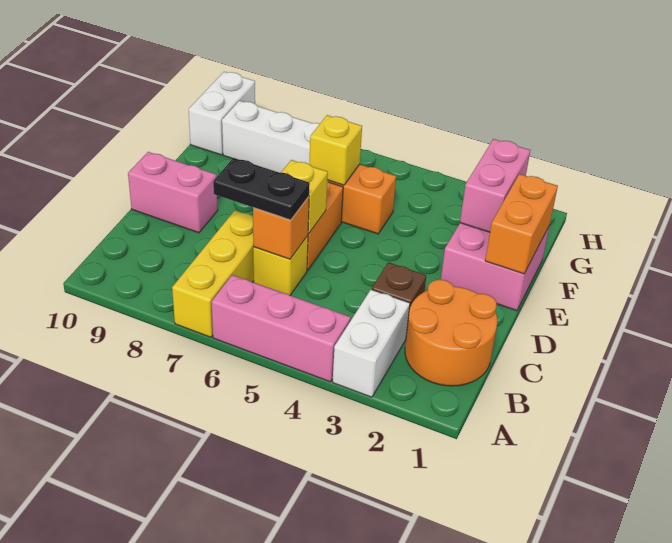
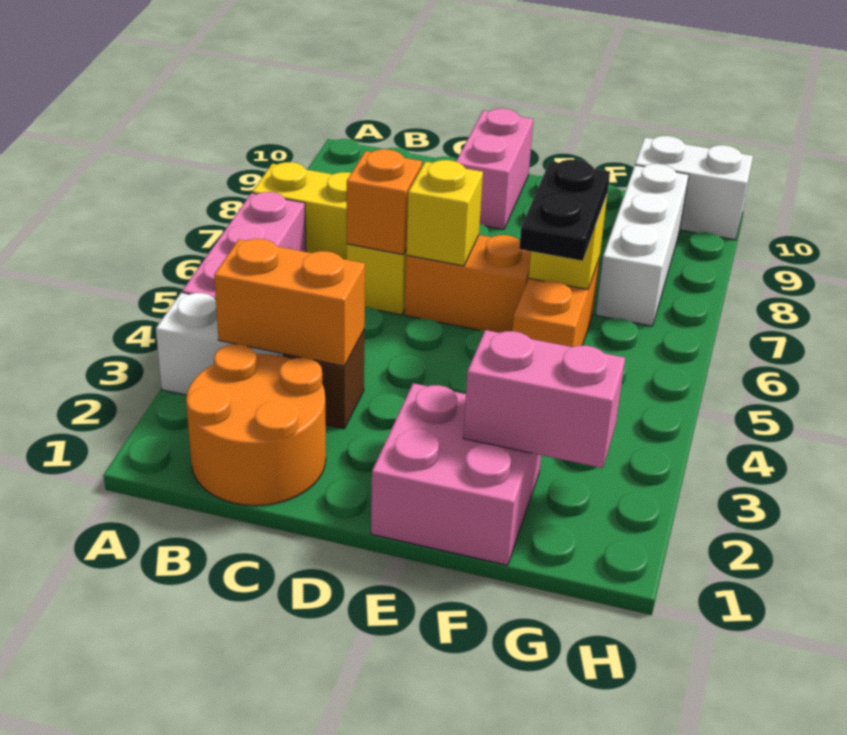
black plate C6:C7 level 3 -> black plate F5:F6 level 3
orange brick E1:F1 level 2 -> orange brick B3:C3 level 2

